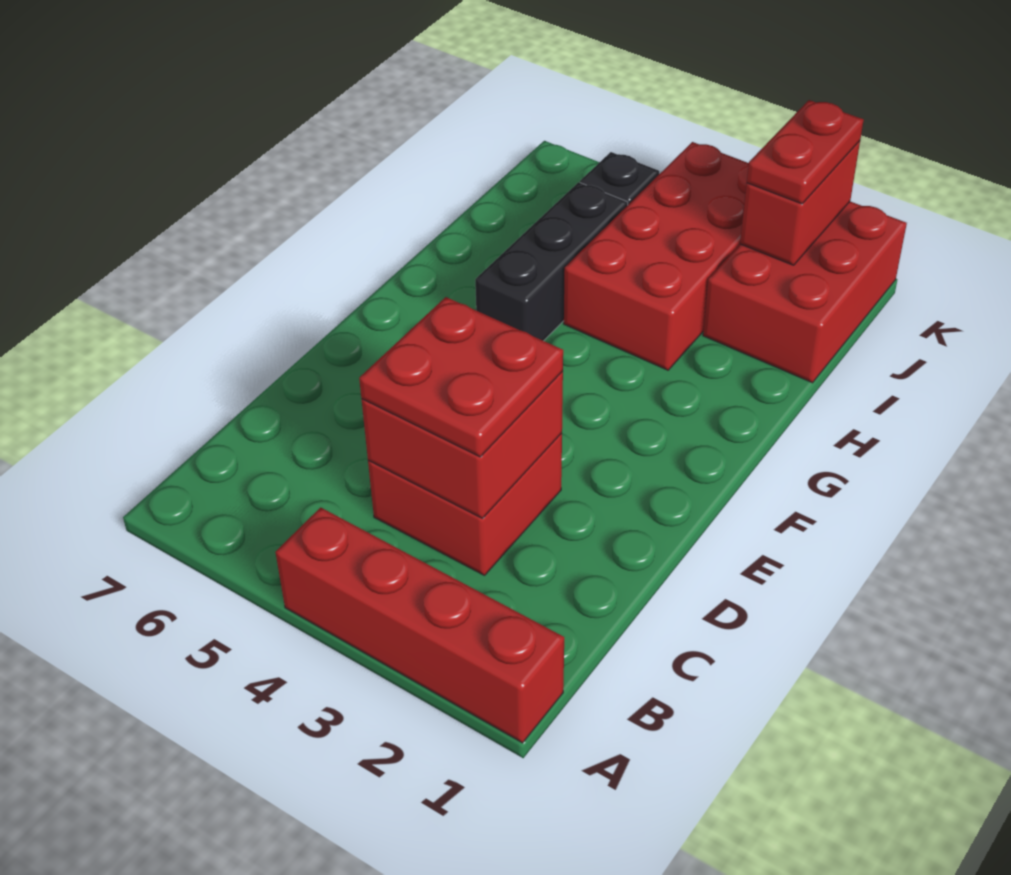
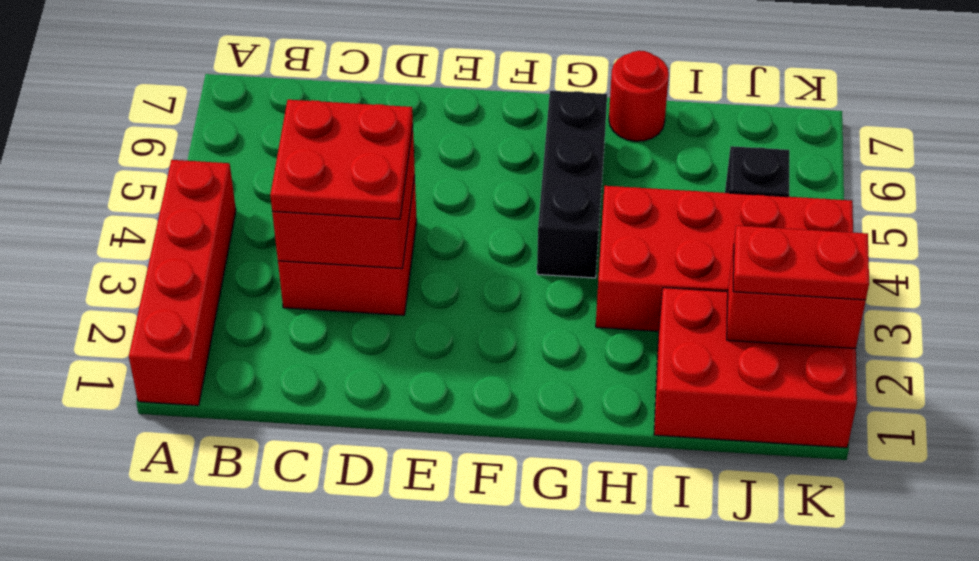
black brick G5:I5 level 1 -> black brick G4:G6 level 1
none -> red round brick H7 level 1

